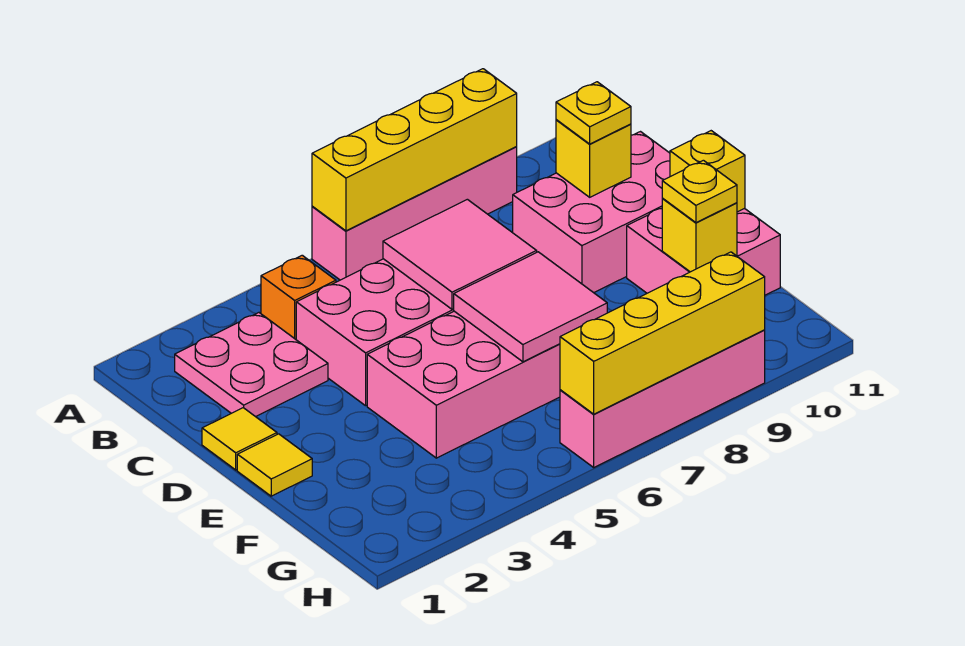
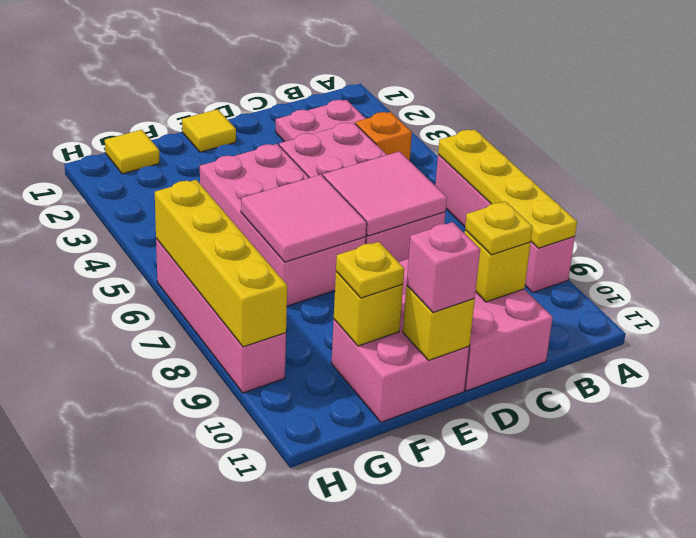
yellow brick A6:A9 level 2 -> yellow plate A6:A9 level 2
yellow tile D1 level 1 -> yellow tile G1 level 1
none -> pink brick E11 level 3

